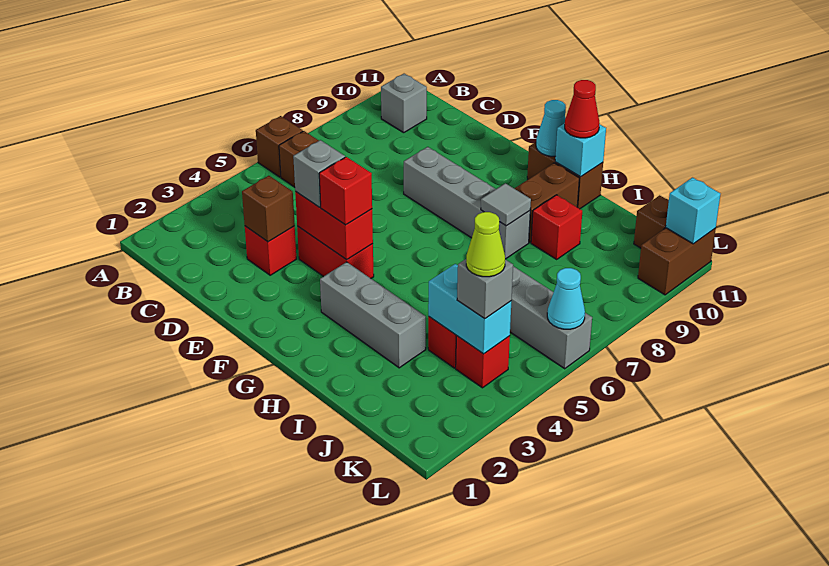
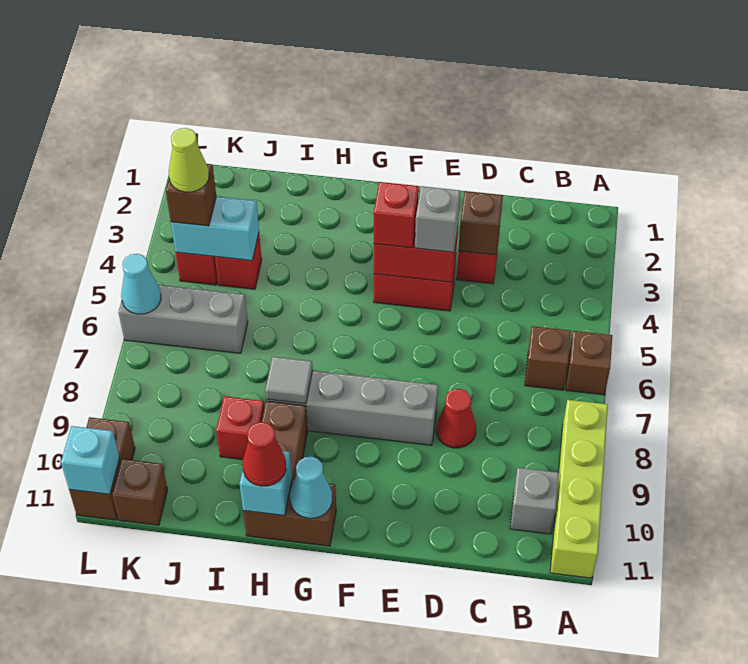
none -> lime brick A8:A11 level 1
none -> red cone D8 level 1
grey brick G3:I3 level 1 -> none
grey brick K4 level 3 -> brown brick K4 level 3

